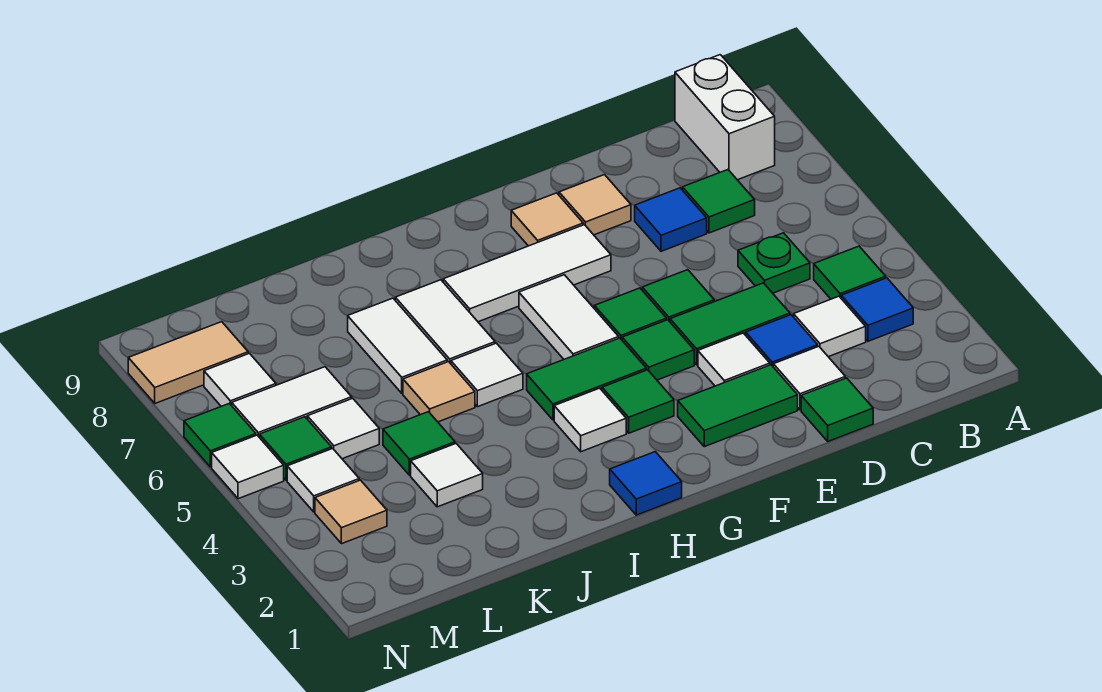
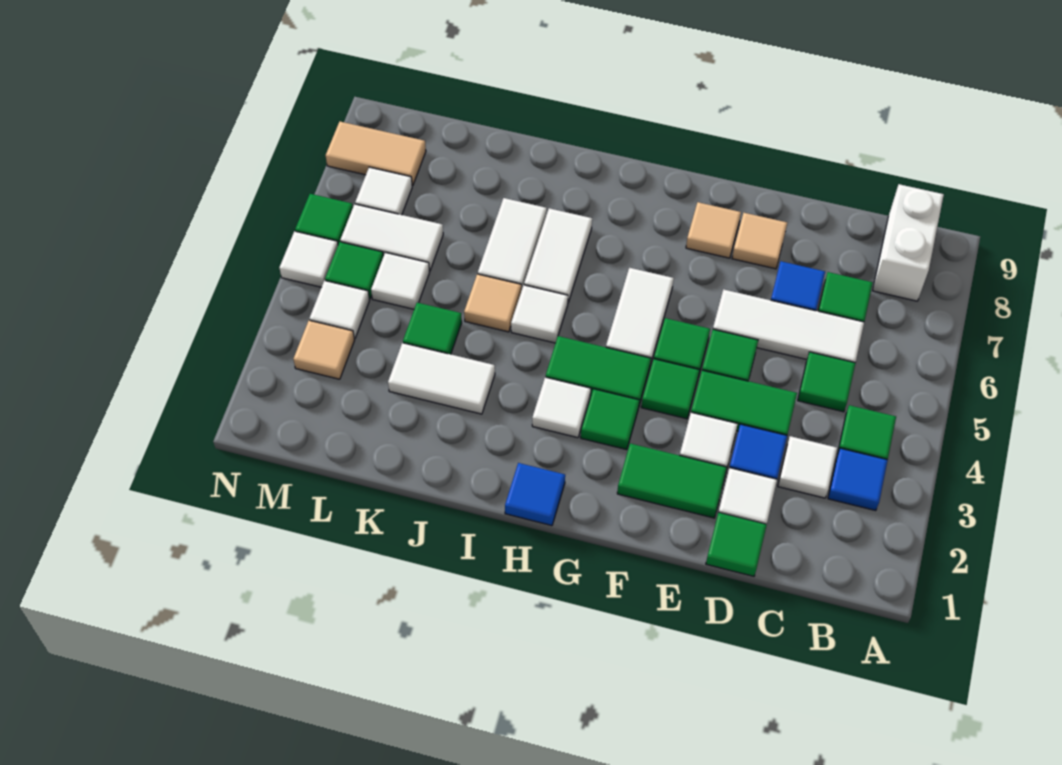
green plate C5 level 1 -> green tile C5 level 1
white tile F7:H7 level 1 -> white tile C6:E6 level 1
white tile K3 level 1 -> white tile J3:K3 level 1

